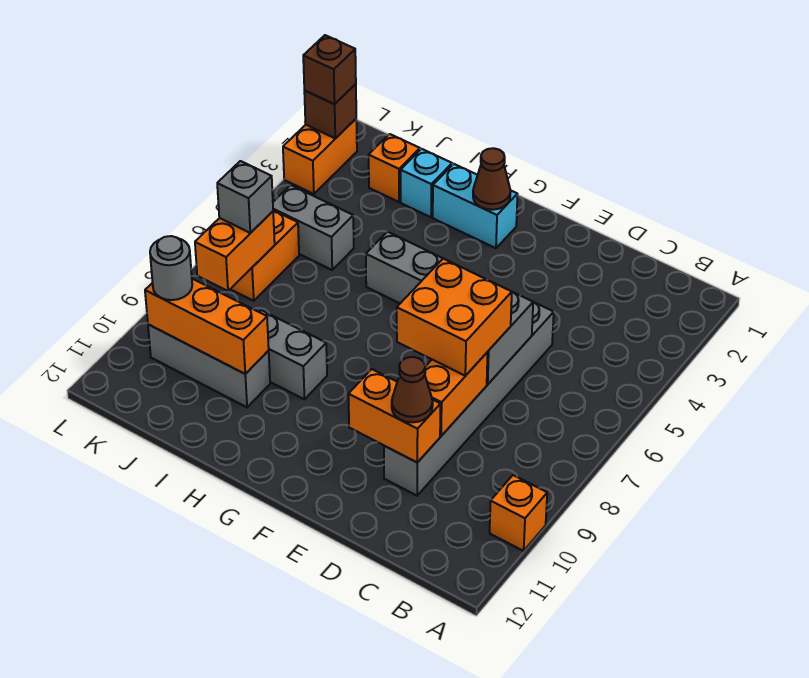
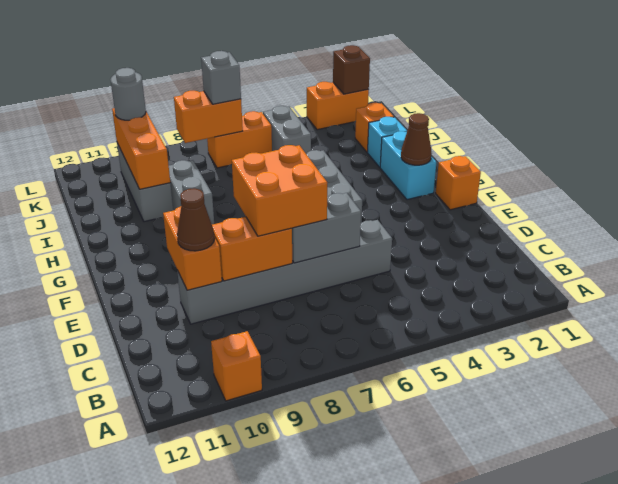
none -> orange brick F1 level 1
brown brick L2 level 3 -> none

